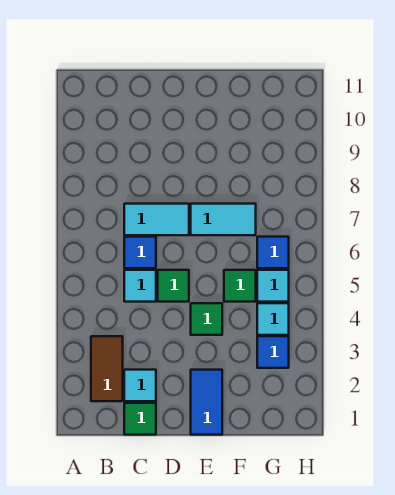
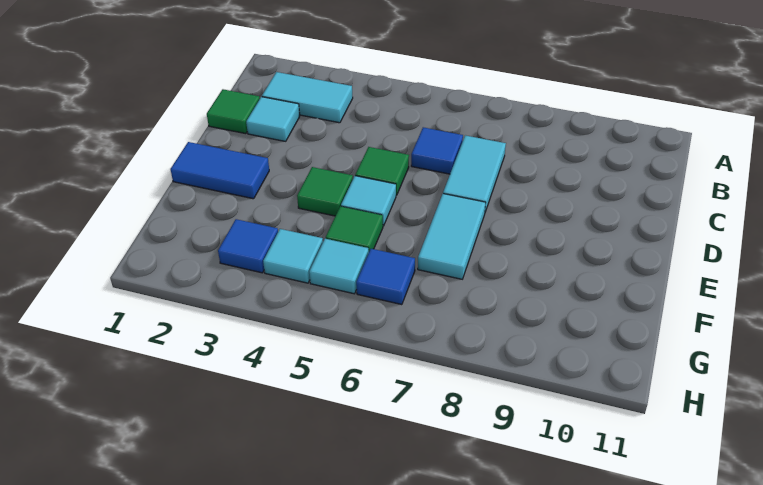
brown tile B2:B3 level 1 -> cyan tile B2:B3 level 1
cyan tile C5 level 1 -> cyan tile E5 level 1

